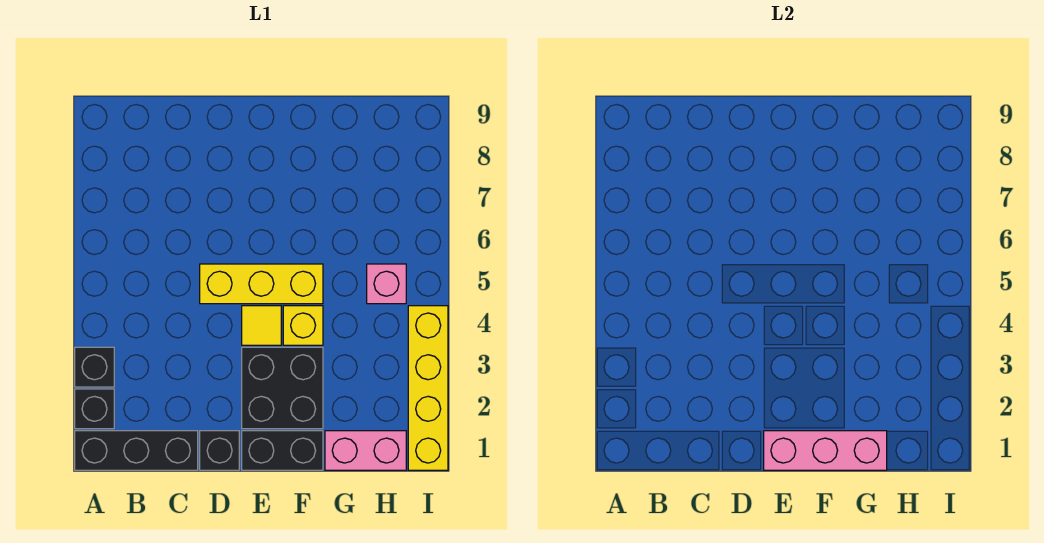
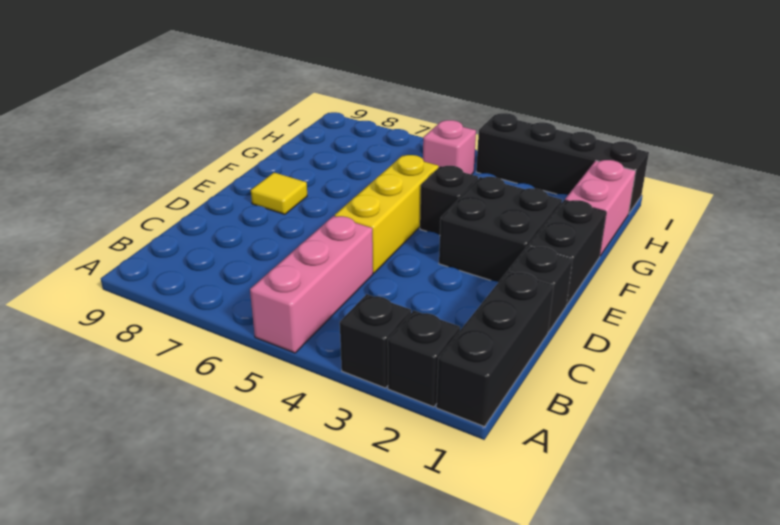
pink brick E1:G1 level 2 -> pink brick A5:C5 level 1
yellow tile E4 level 1 -> yellow tile E8 level 1
yellow brick F4 level 1 -> black brick F4 level 1
yellow brick I1:I4 level 1 -> black brick I1:I4 level 1

